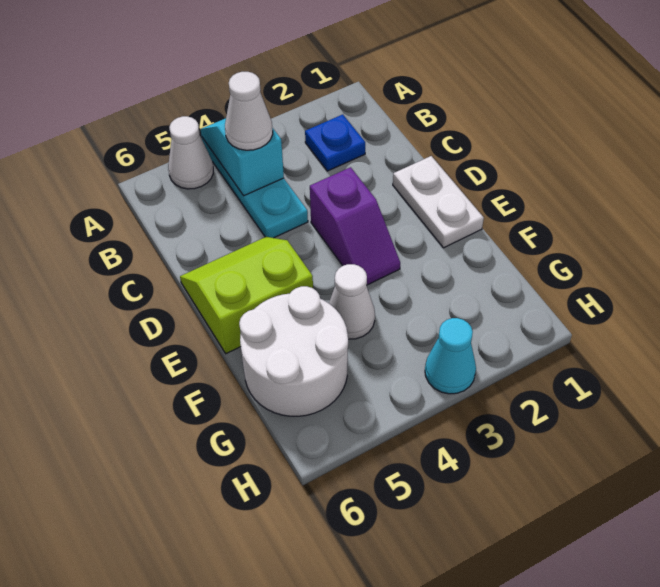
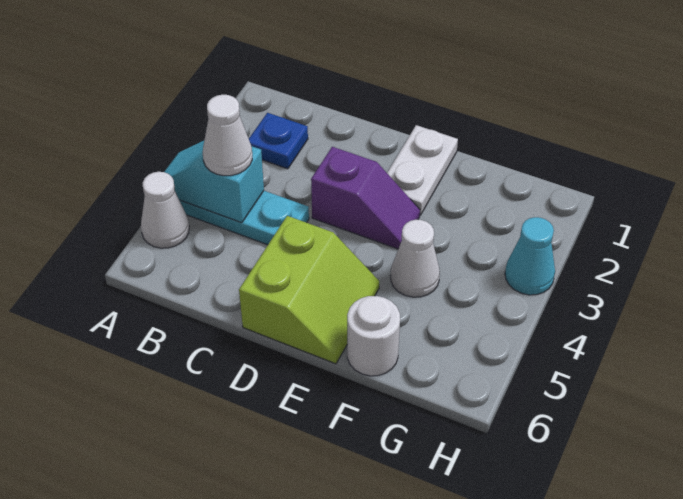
white plate D1:E1 level 1 -> white plate E1:E2 level 1
lime slope D5:E6 level 1 top E -> lime slope D5:E6 level 1 top D
white round brick F5:G6 level 1 -> white round brick F6 level 1

